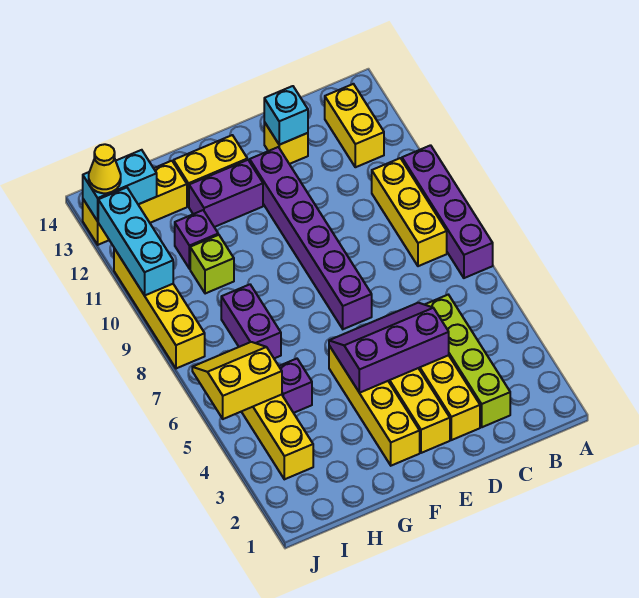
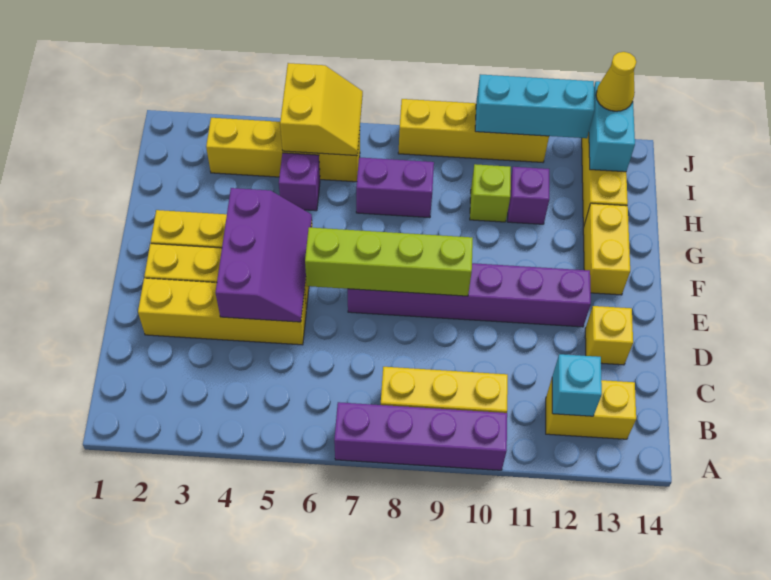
lime brick C2:C5 level 1 -> lime brick E6:E9 level 2
cyan brick D13 level 2 -> cyan brick B12 level 2
purple brick F12:G12 level 1 -> none

